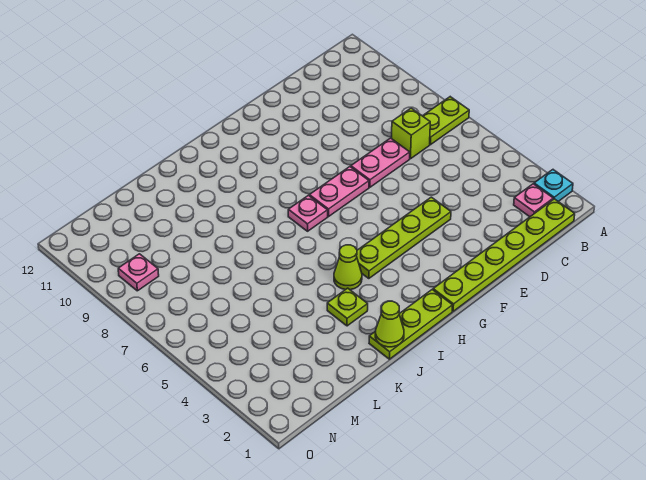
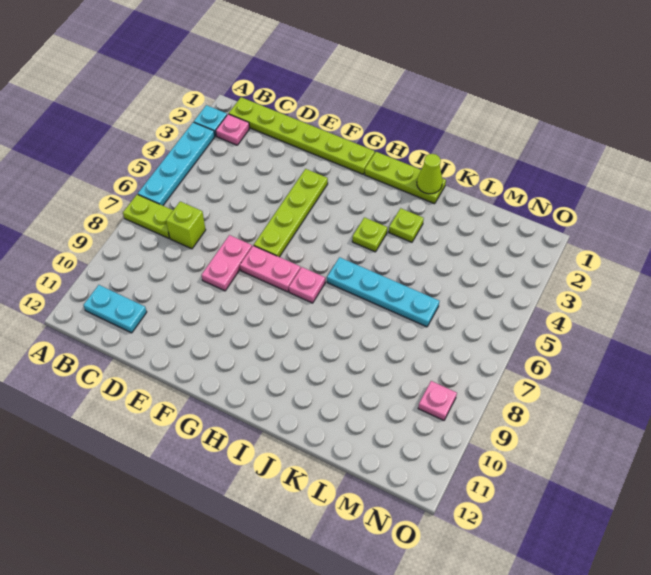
none -> cyan plate A3:A6 level 1
none -> cyan plate B11:C11 level 1
pink plate D7:E7 level 1 -> pink plate E7:E8 level 1
lime plate E4:H4 level 1 -> lime plate F3:F6 level 1
lime cone I4 level 1 -> lime plate I4 level 1
none -> cyan plate I6:L6 level 1

